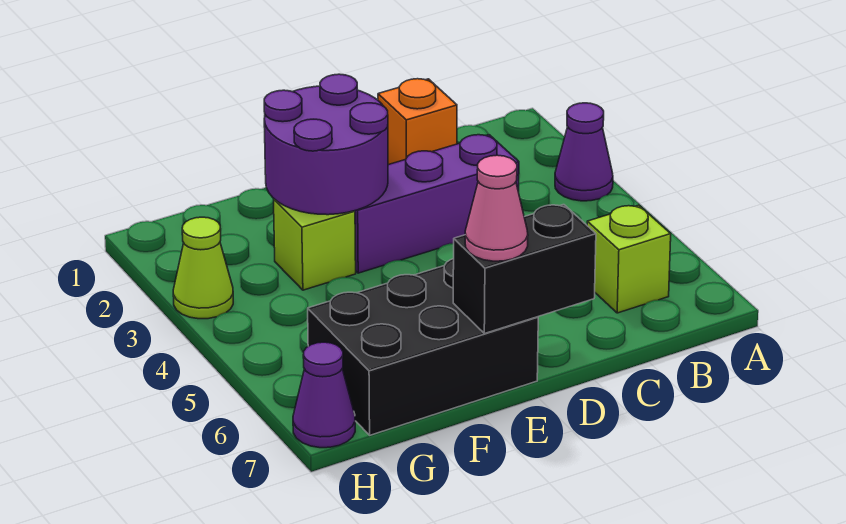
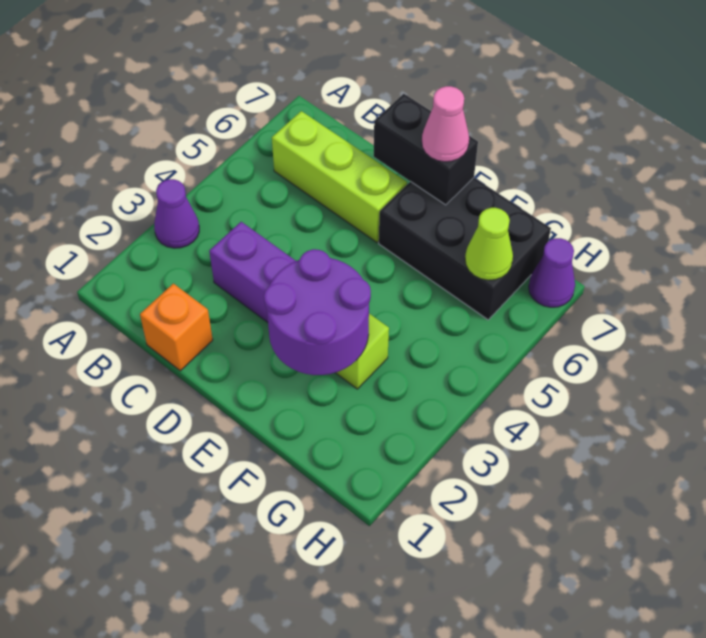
lime brick B6 level 1 -> lime brick B6:D6 level 1
lime cone H3 level 1 -> lime cone G6 level 2

